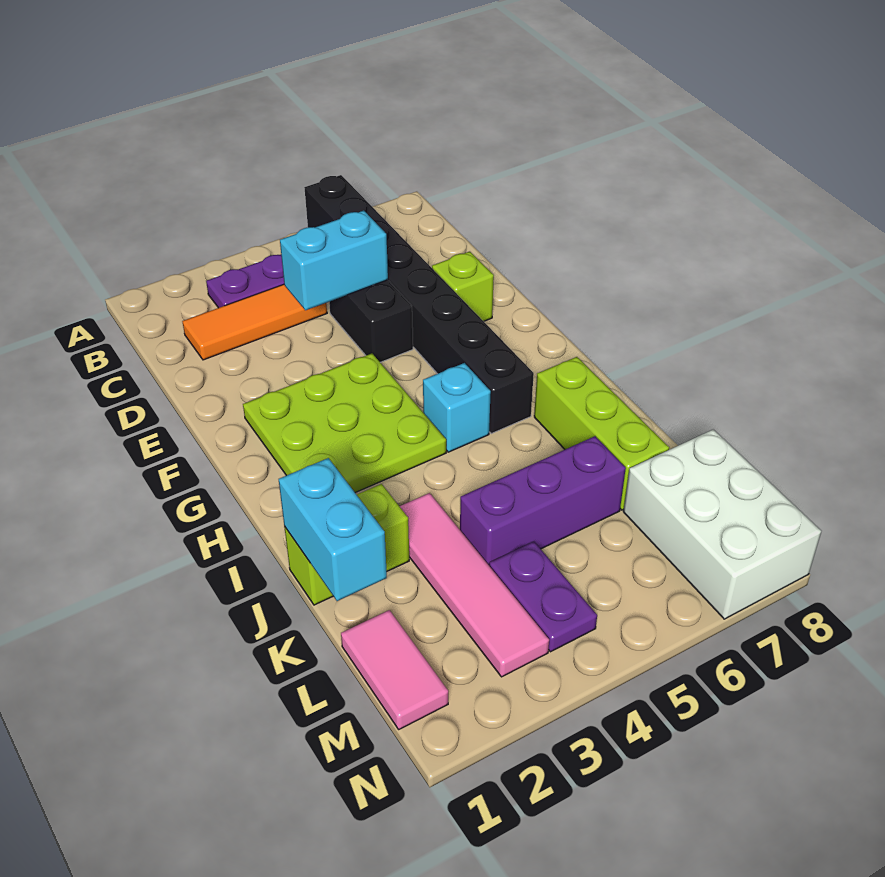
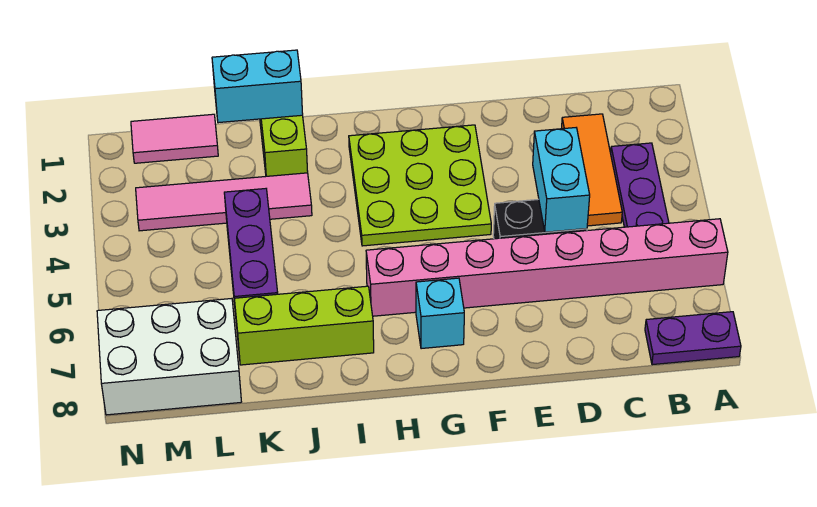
black brick A6:H6 level 1 -> pink brick A6:H6 level 1
lime brick E7 level 1 -> none
cyan brick H5 level 1 -> cyan brick G7 level 1
purple plate L4:M4 level 1 -> purple plate A8:B8 level 1

